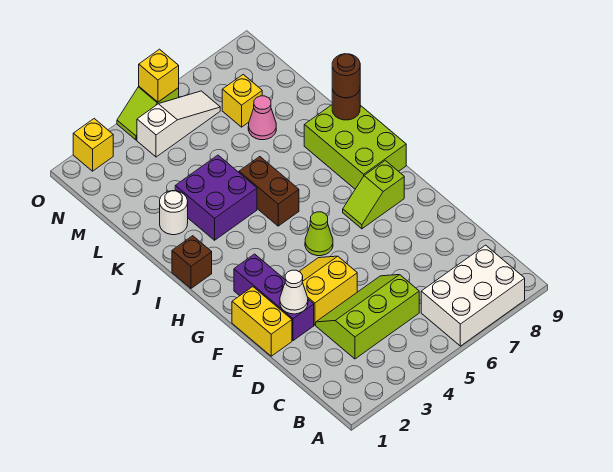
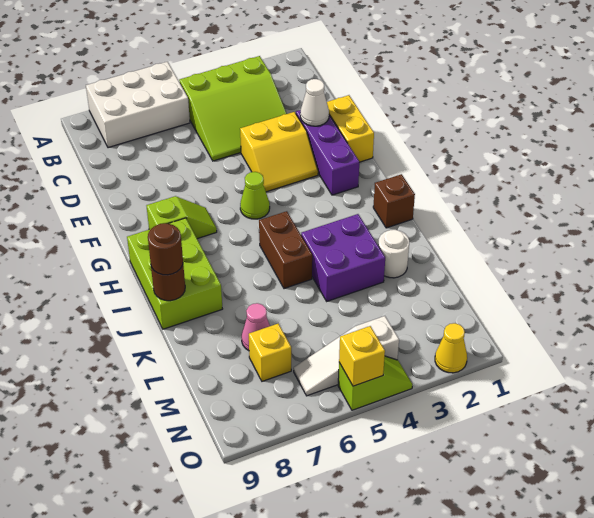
lime slope C3:D5 level 1 top C -> lime slope B3:D5 level 1 top B
yellow brick O2 level 1 -> yellow cone O2 level 1

